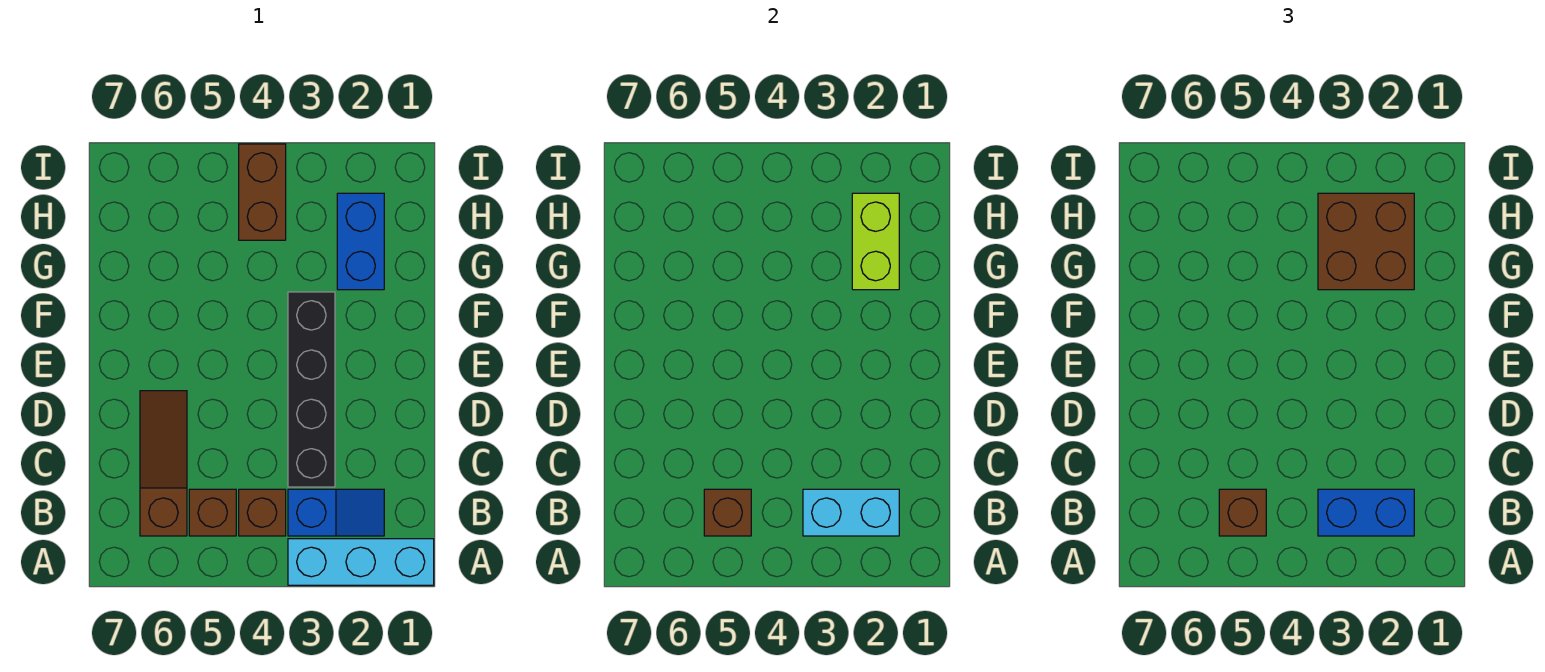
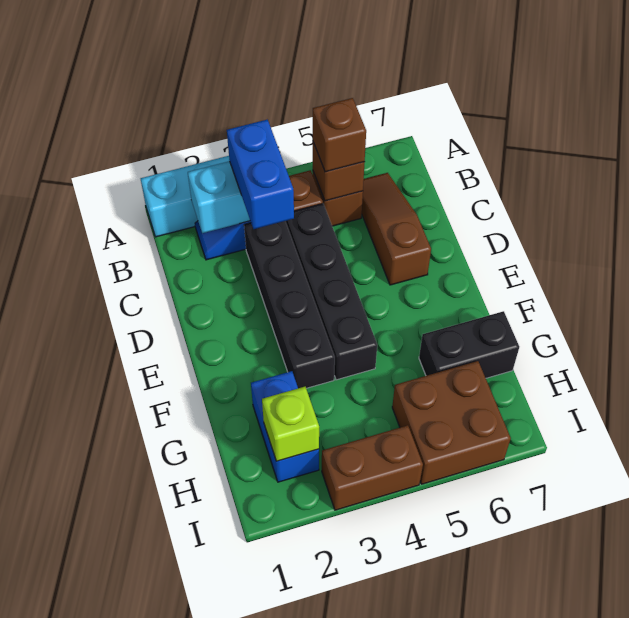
blue brick B2:B3 level 3 -> blue brick B3:C3 level 3
brown slope B6:D6 level 1 top B -> brown slope B6:D6 level 1 top D
none -> black brick C4:F4 level 1
lime brick G2:H2 level 2 -> lime brick H2 level 2
brown brick G2:H3 level 3 -> brown brick H5:I6 level 1
none -> black brick G6:G7 level 1
brown brick H4:I4 level 1 -> brown brick I3:I4 level 1

